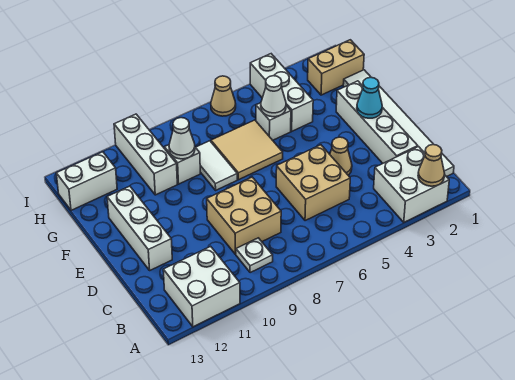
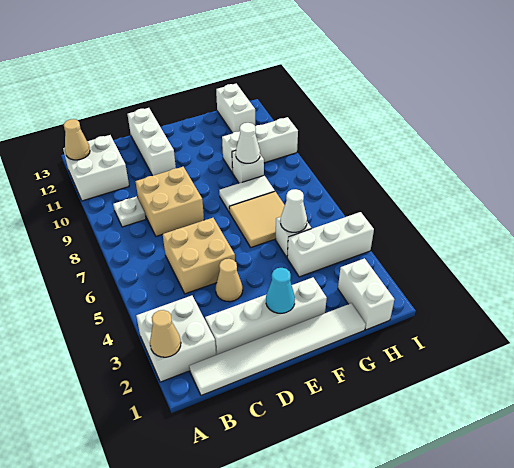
white brick D12:F12 level 1 -> white brick D11:D13 level 1
tan brick H1:H2 level 1 -> white brick H1:H2 level 1
tan cone I6 level 1 -> tan cone A12 level 2

